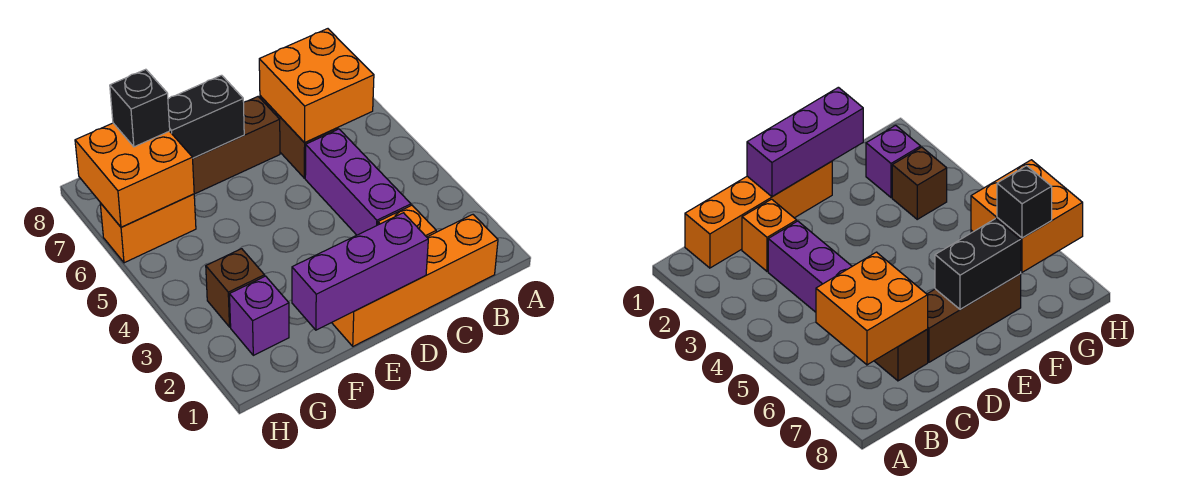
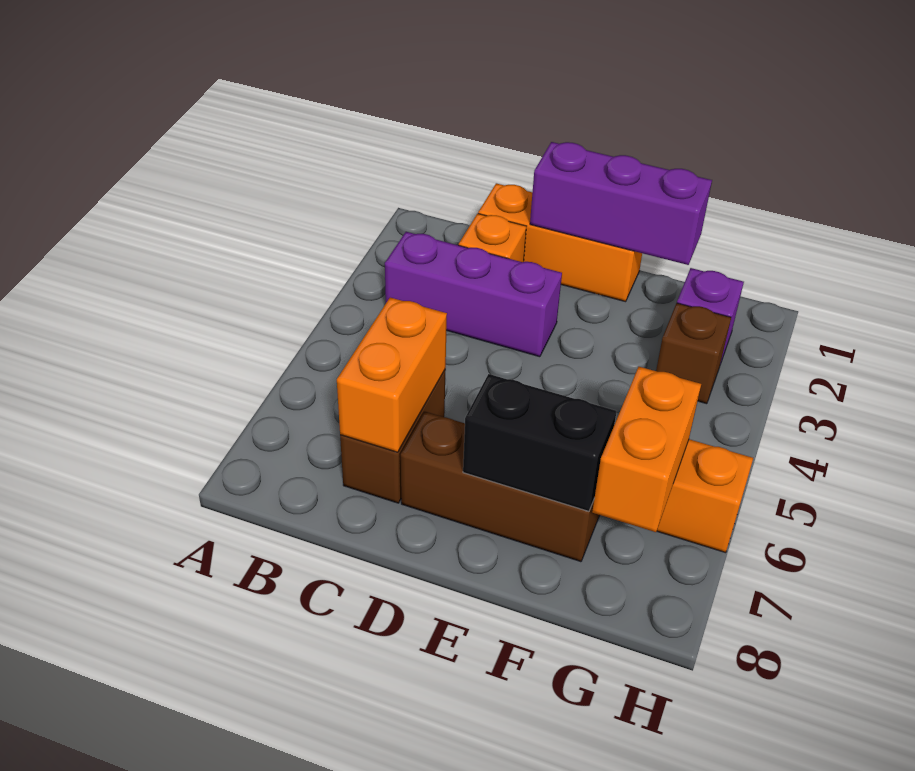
orange brick B1:E1 level 1 -> orange brick C1:E1 level 1
orange brick B6:C7 level 2 -> orange brick C6:C7 level 2
purple brick C3:C5 level 1 -> purple brick B3:D3 level 1
orange brick G6:H7 level 2 -> orange brick G6:G7 level 2
black brick G7 level 3 -> none

